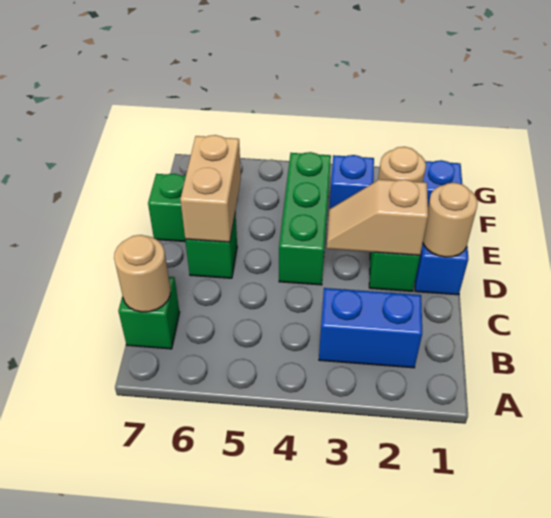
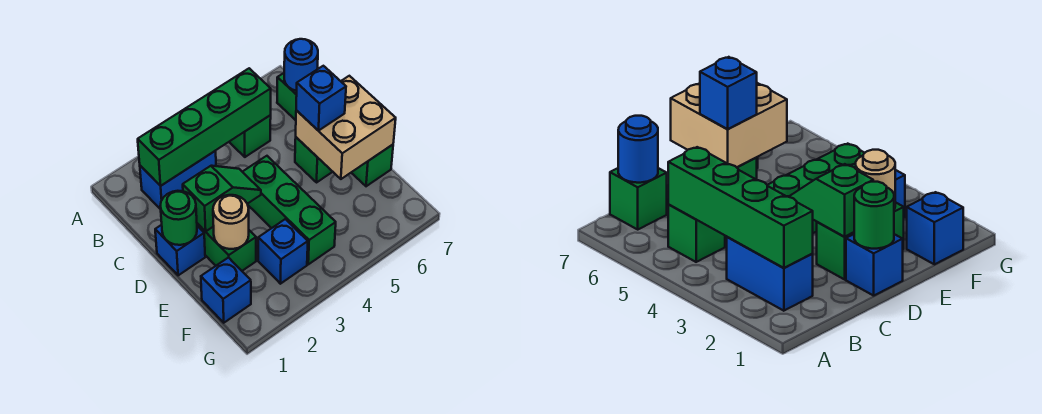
none -> green brick B2:B5 level 2
none -> green brick B5 level 1
tan round brick B7 level 2 -> blue round brick B7 level 2
tan round brick D1 level 2 -> green round brick D1 level 2
tan slope D2:D3 level 2 top 2 -> green slope D2:D3 level 2 top 2
tan brick D6:E6 level 2 -> tan brick D6:E7 level 2
none -> blue brick D6 level 3

